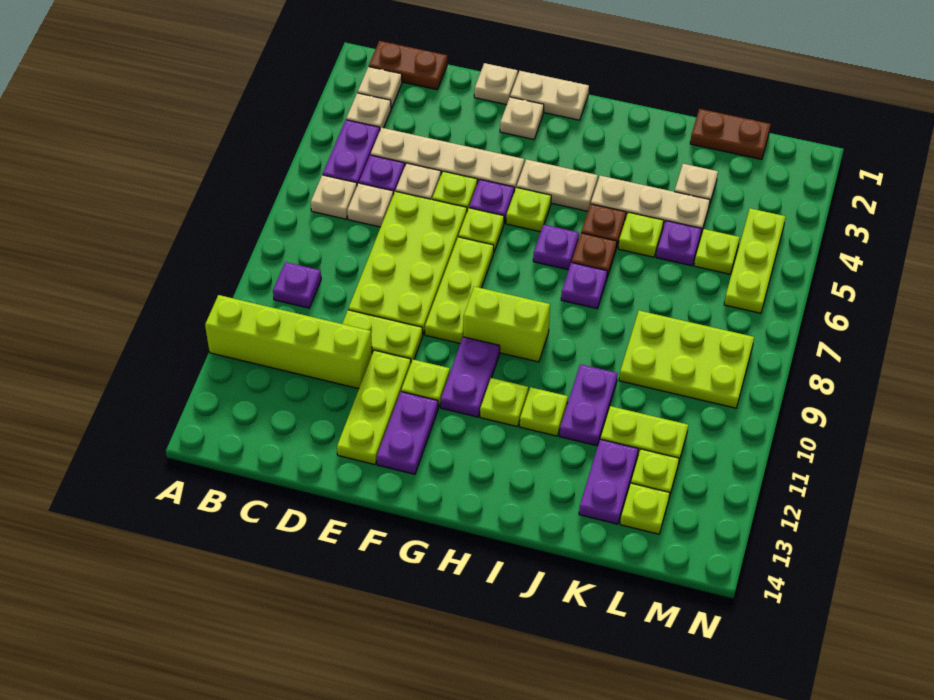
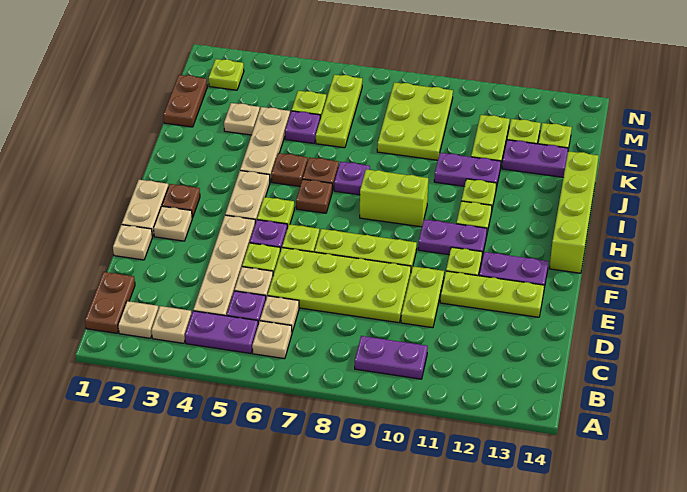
lime brick A11:D11 level 1 -> lime brick G14:J14 level 1
purple plate B9 level 1 -> purple plate B9:B10 level 1
none -> brown plate G2 level 1
lime brick G9:H9 level 1 -> lime brick H8:H9 level 1
purple plate H6 level 1 -> brown plate H6 level 1
lime plate J5 level 1 -> lime plate M2 level 1
lime plate M4:M6 level 1 -> lime plate K6:M6 level 1

